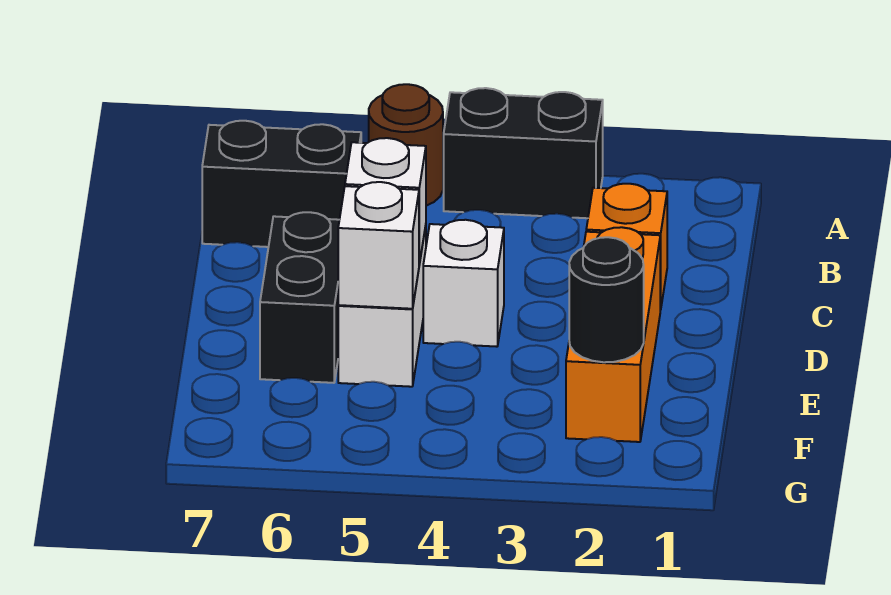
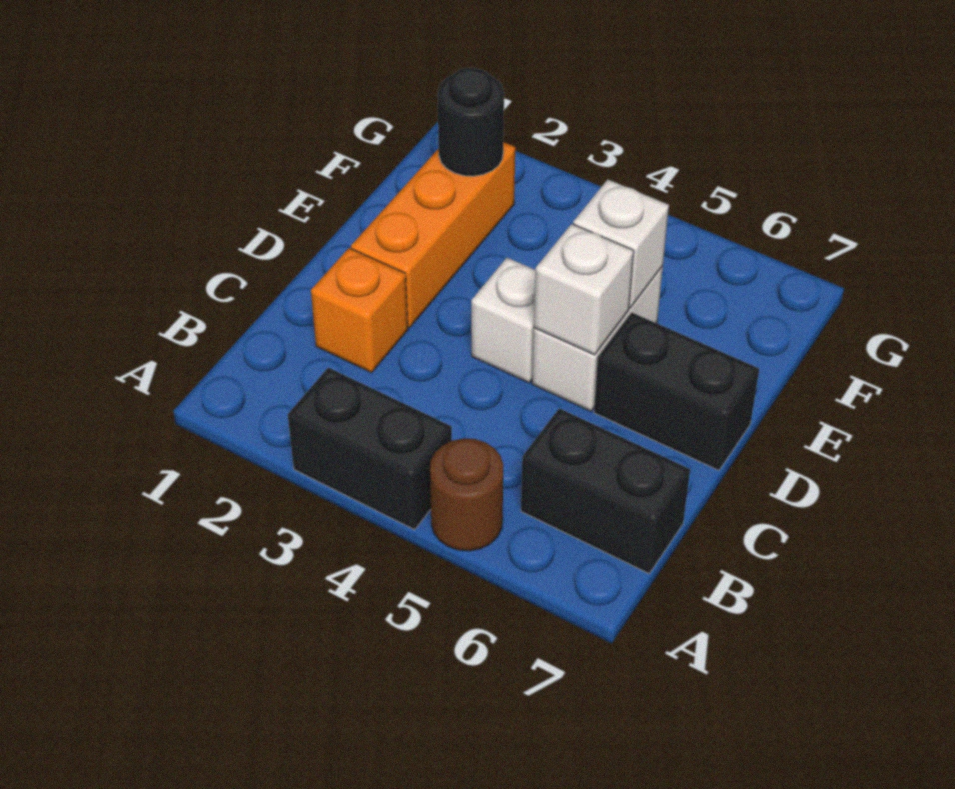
black brick D6:E6 level 1 -> black brick D6:D7 level 1

